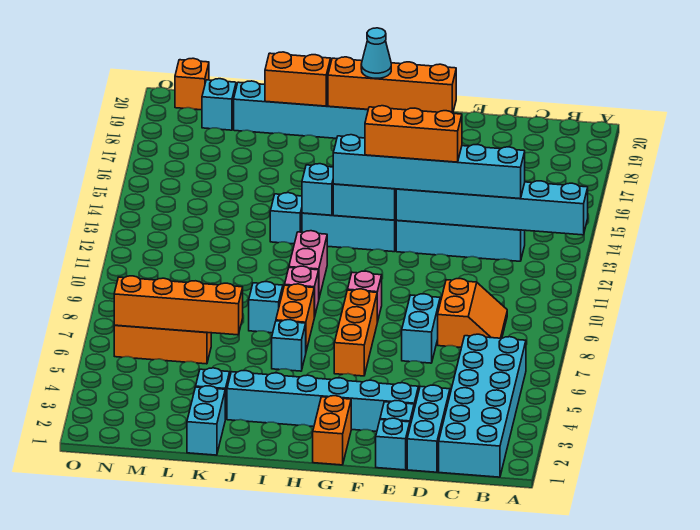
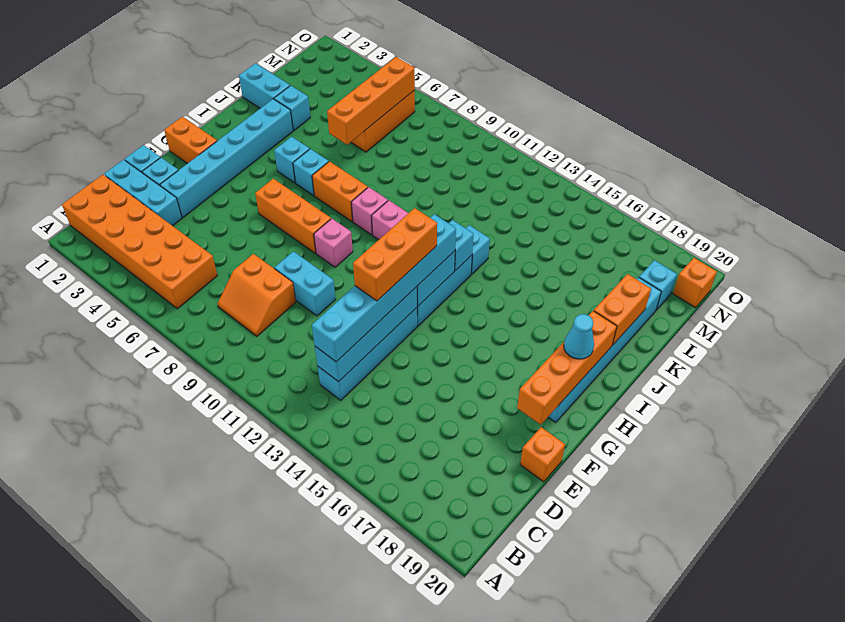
cyan brick A13:F13 level 2 -> cyan brick C13:F13 level 2
cyan brick B1:C6 level 1 -> orange brick B1:C6 level 1
cyan brick E7:E8 level 1 -> cyan brick E9:E10 level 1
none -> orange brick E20 level 1
cyan brick J8 level 1 -> cyan brick I5 level 1

